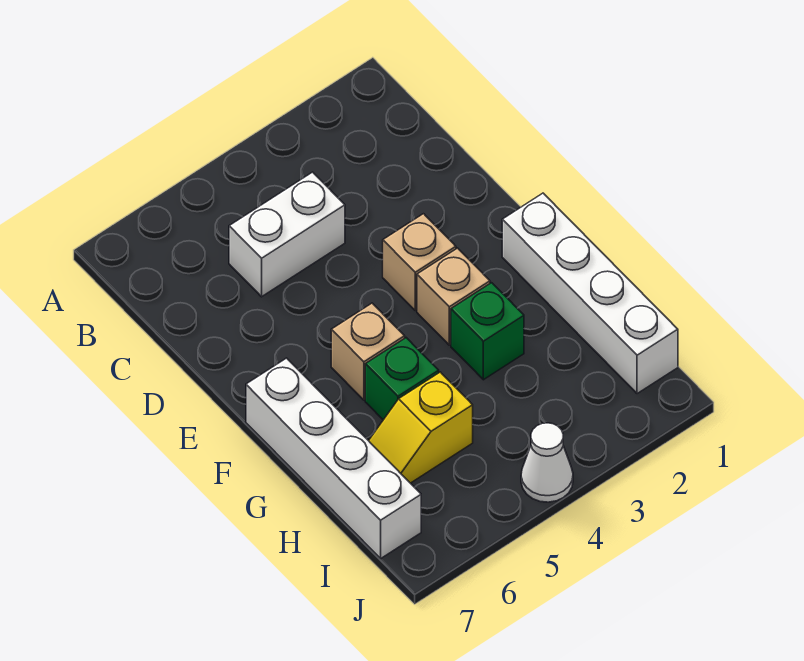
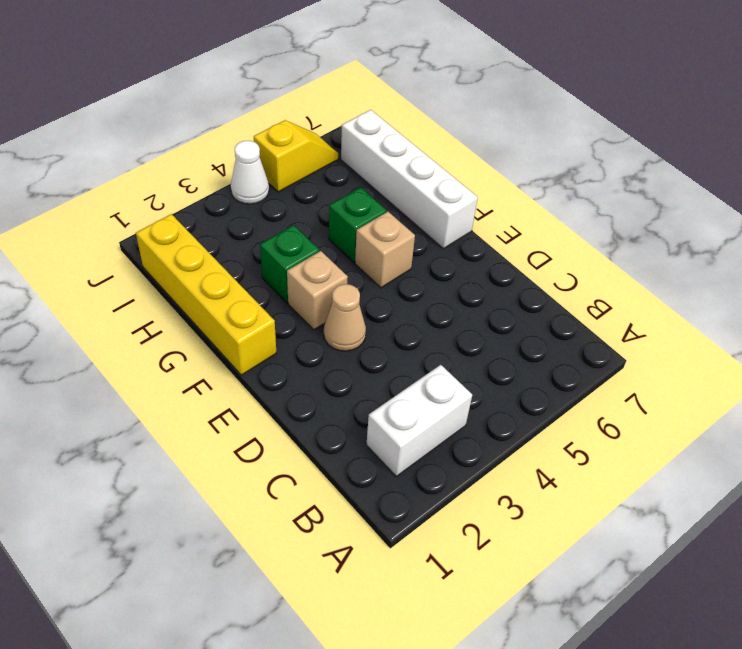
white brick C4:C5 level 1 -> white brick B2:B3 level 1
tan brick E3 level 1 -> tan cone E3 level 1
white brick F1:I1 level 1 -> yellow brick F1:I1 level 1
yellow slope H5:H6 level 1 top 5 -> yellow slope J5:J6 level 1 top 5

